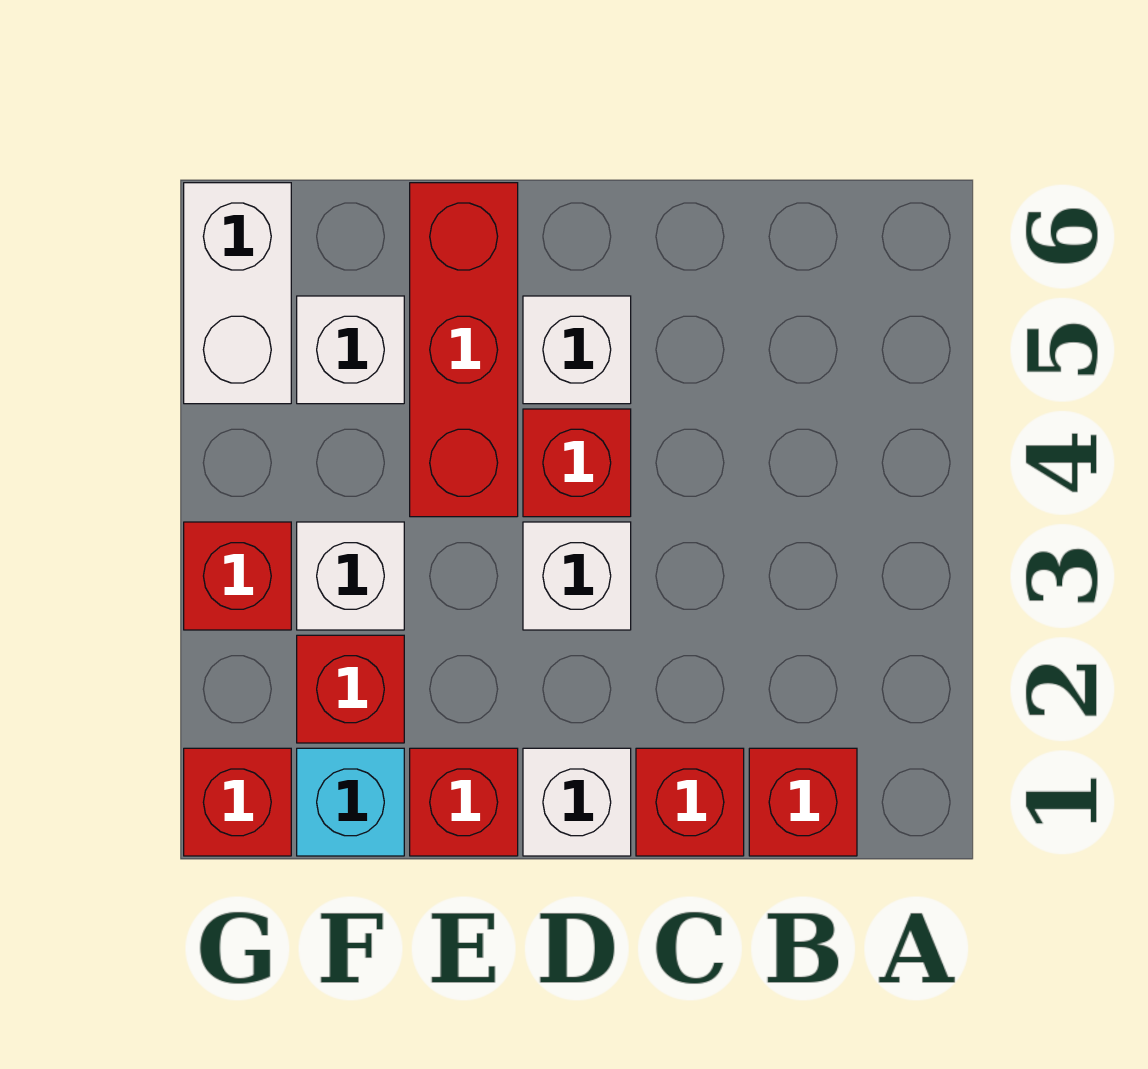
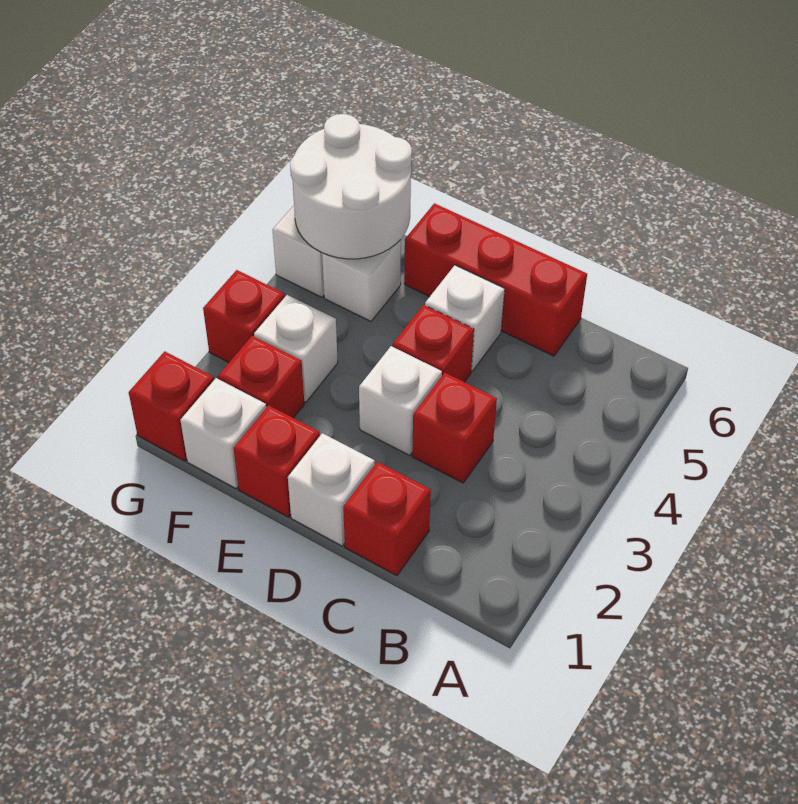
red brick B1 level 1 -> red brick C3 level 1
red brick E4:E6 level 1 -> red brick C6:E6 level 1
cyan brick F1 level 1 -> white brick F1 level 1
none -> white round brick F5:G6 level 2

